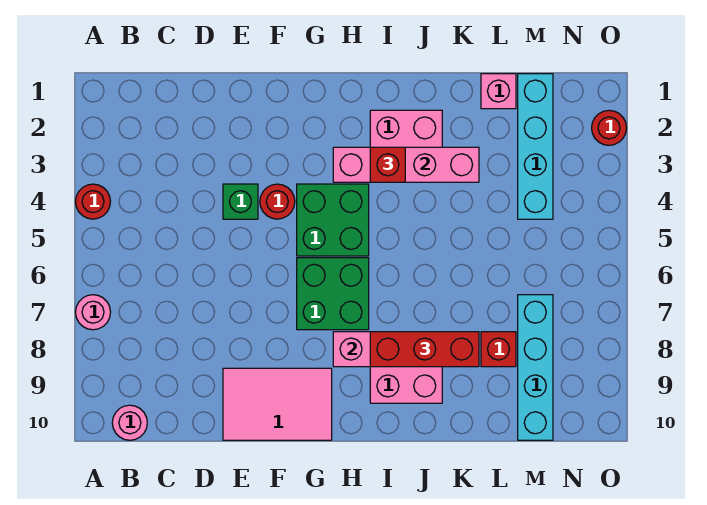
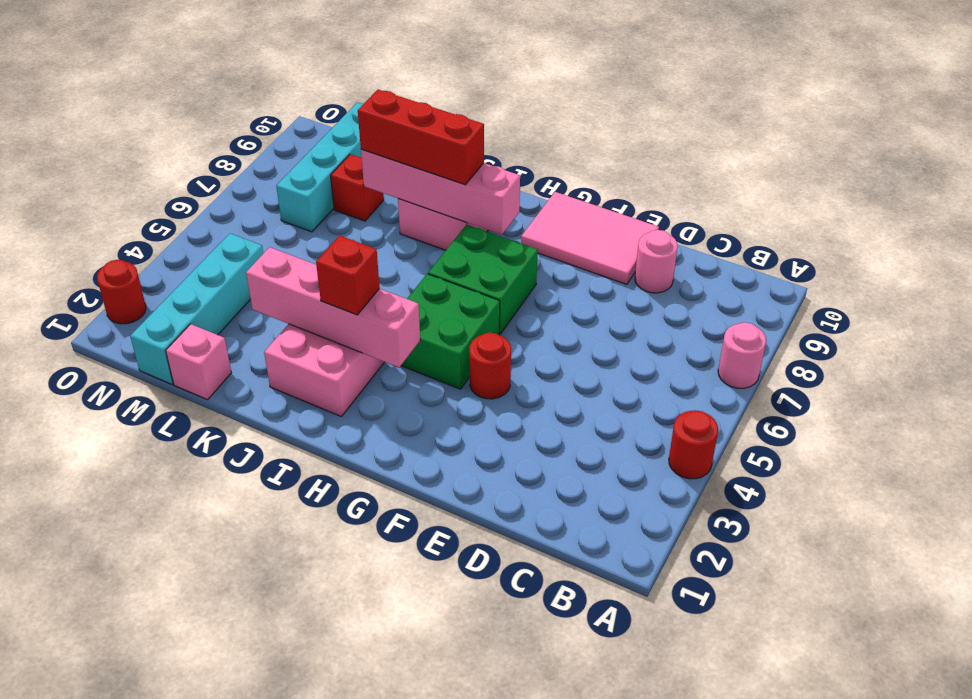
pink round brick B10 level 1 -> pink round brick D9 level 1
green brick E4 level 1 -> none

